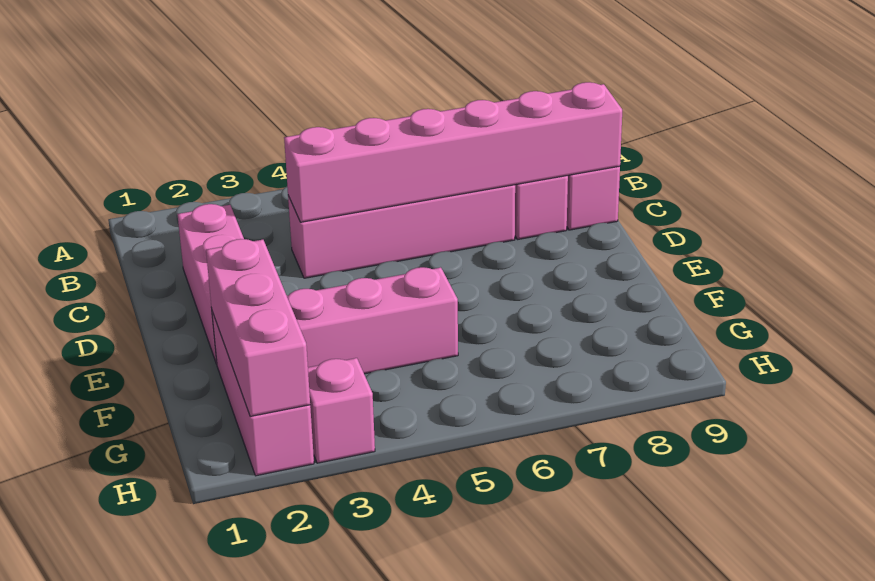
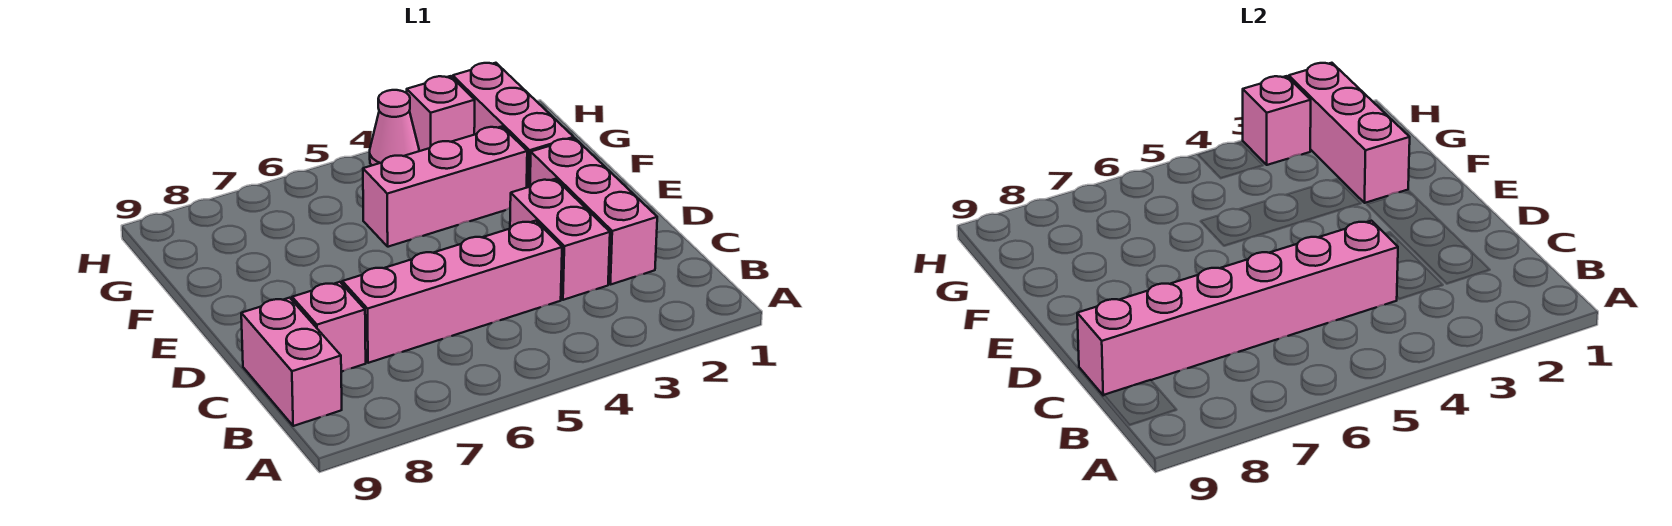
none -> pink brick C3:D3 level 1
none -> pink brick H3 level 2
none -> pink cone H4 level 1

